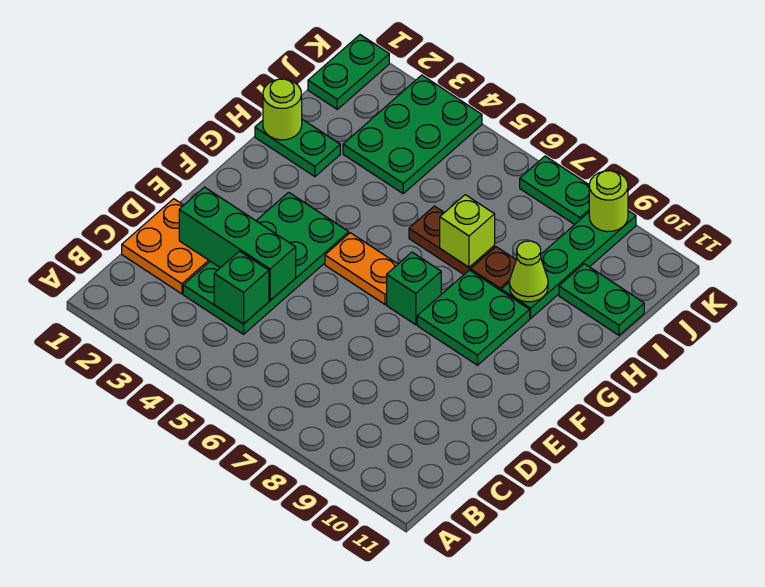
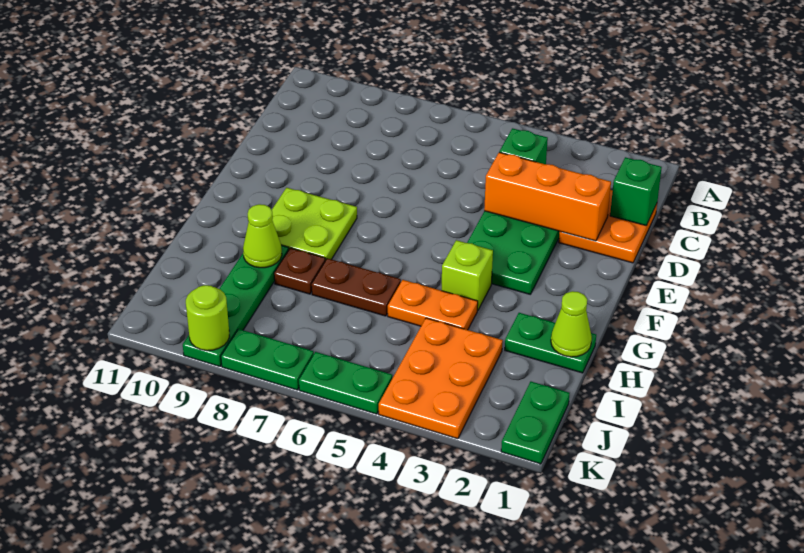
green brick D2:D4 level 2 -> orange brick D2:D4 level 2
orange plate F5:F6 level 1 -> orange plate H4:H5 level 1
green brick F7 level 1 -> green brick C1 level 2
green plate F8:G9 level 1 -> lime plate F8:G9 level 1
lime round brick H1 level 2 -> lime cone H1 level 2
lime brick H7 level 2 -> lime brick G4 level 1
green plate I3:K4 level 1 -> orange plate I3:K4 level 1
green plate I10:I11 level 1 -> green plate K5:K6 level 1

